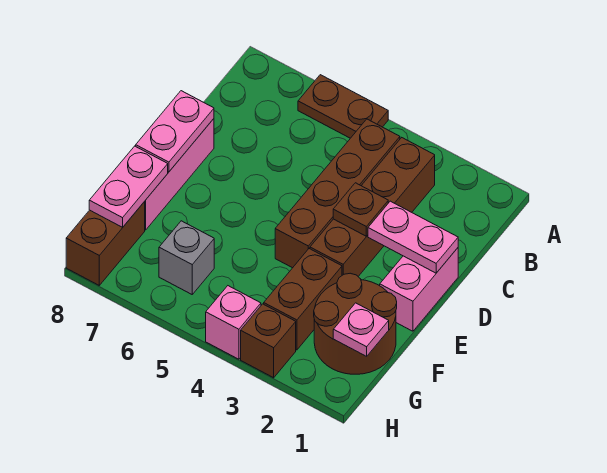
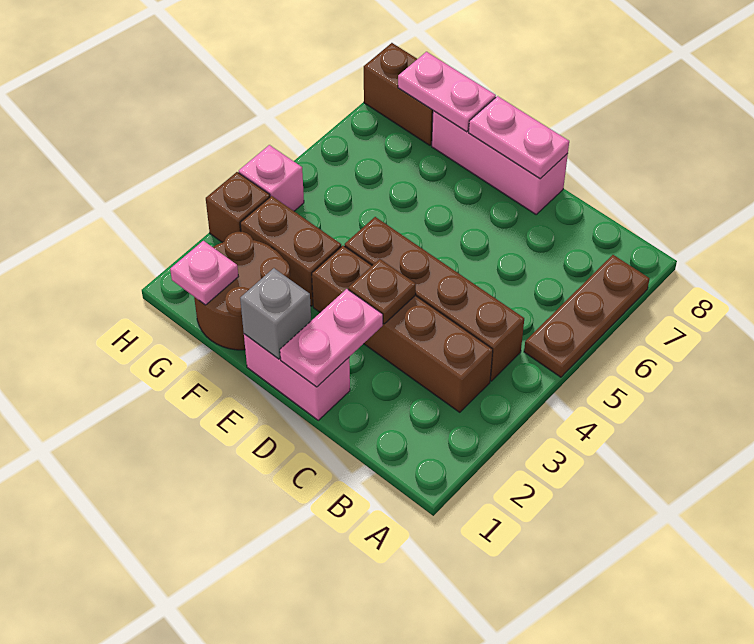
brown plate A5:A6 level 1 -> brown plate A5:A7 level 1
grey brick G6 level 1 -> grey brick E1 level 2

